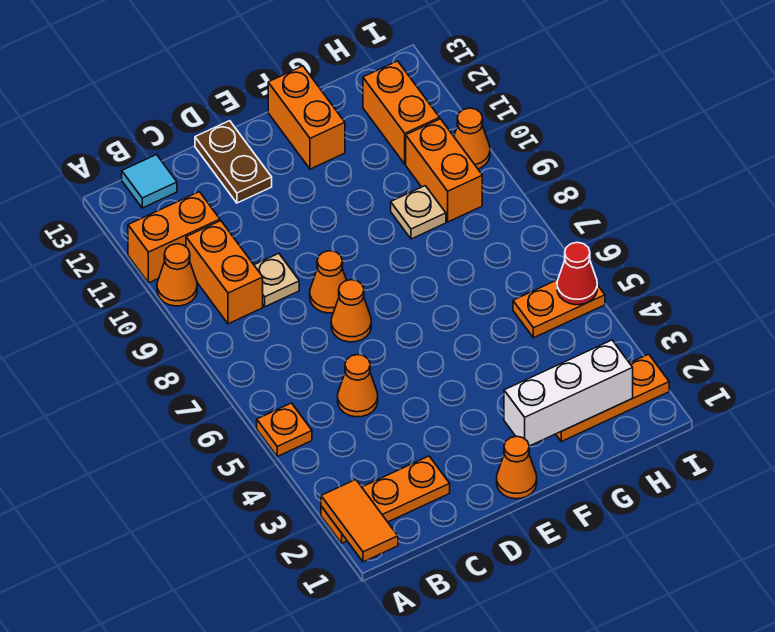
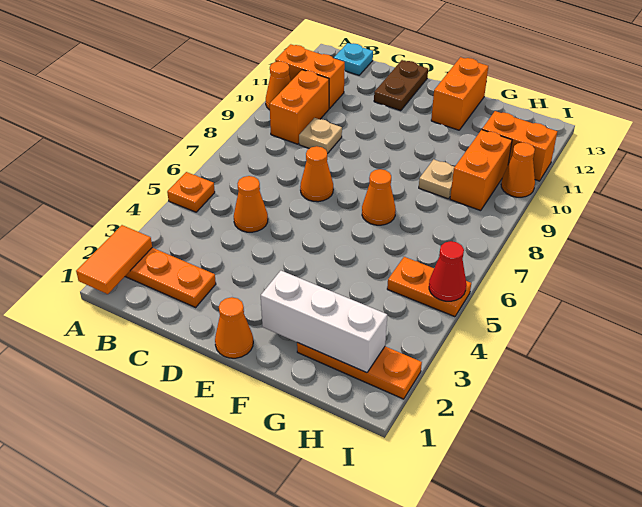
cyan tile B13 level 1 -> cyan plate B13 level 1
orange cone D8 level 1 -> orange cone F7 level 1
orange brick H11:H12 level 1 -> orange brick H11:I11 level 1

